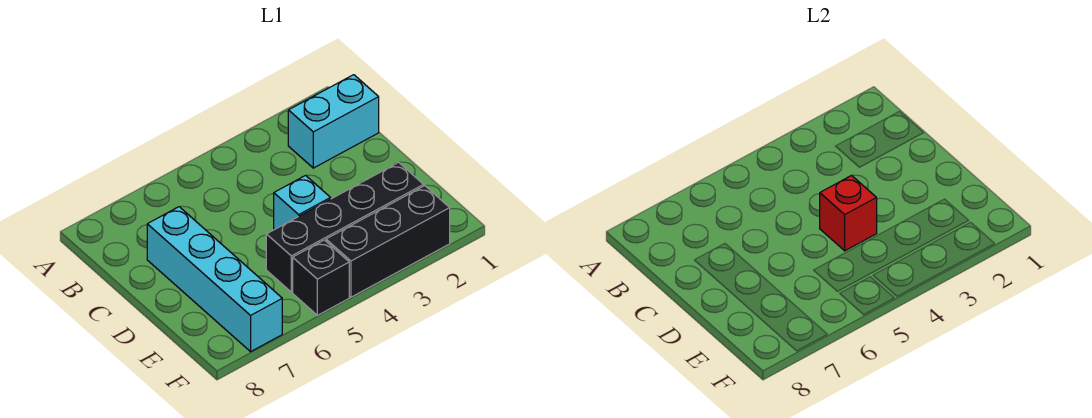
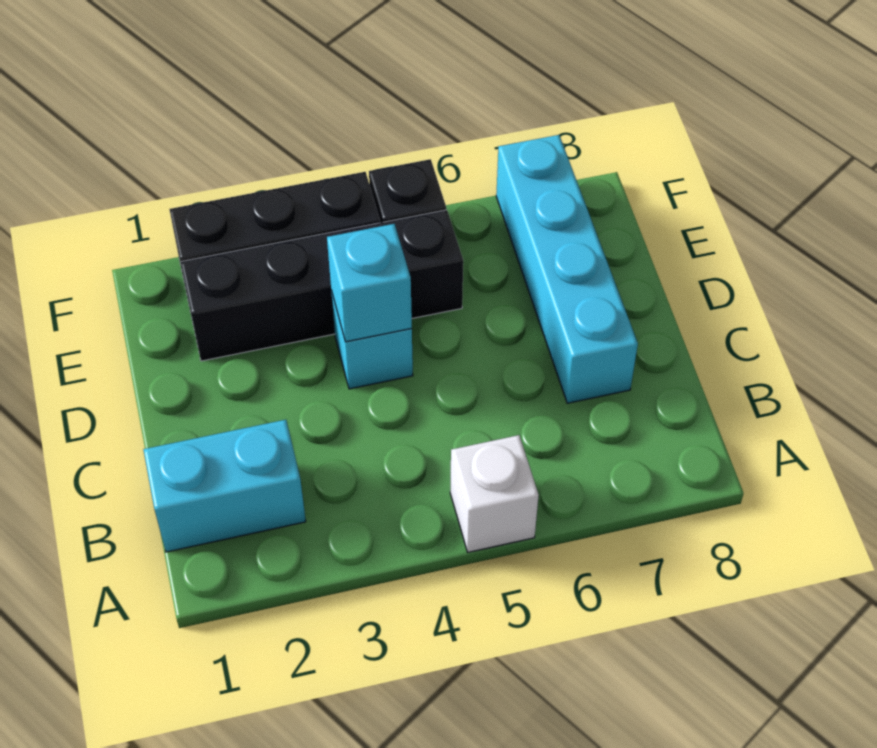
none -> white brick A5 level 1
red brick D4 level 2 -> cyan brick D4 level 2

